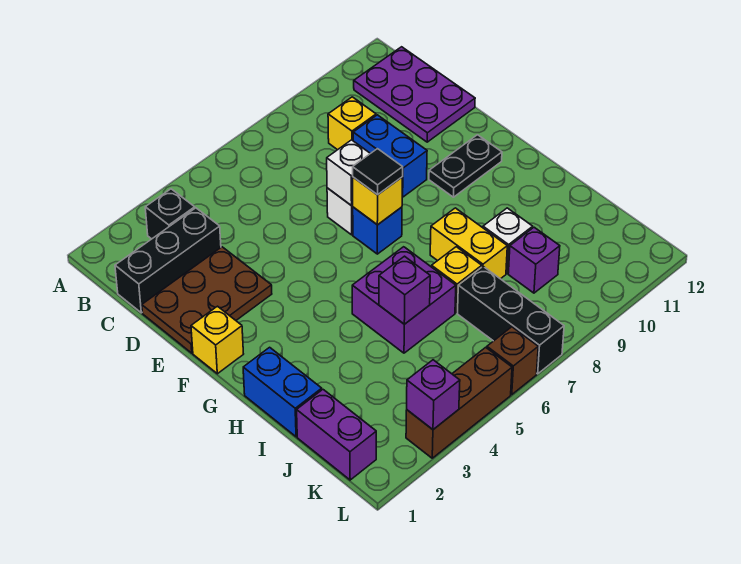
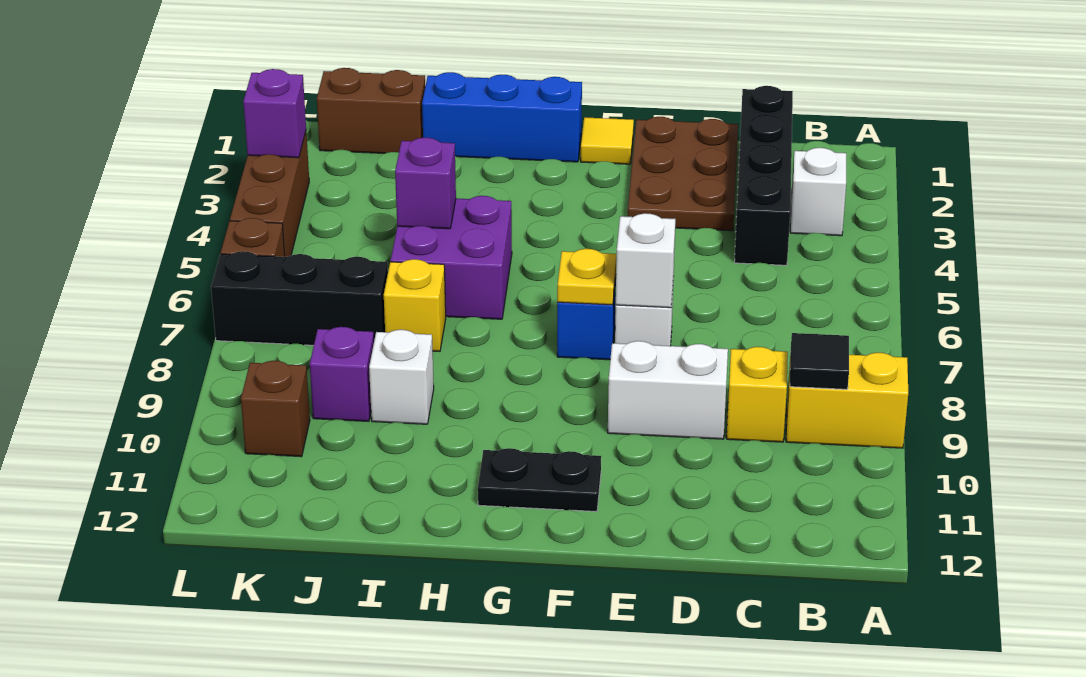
black brick B3 level 1 -> white brick B3 level 1
purple plate B11:D12 level 1 -> none
black brick C1:C3 level 1 -> black brick C1:C4 level 1
blue brick D9:E9 level 1 -> white brick D9:E9 level 1
yellow brick F1 level 1 -> yellow tile F1 level 1
yellow brick F7 level 2 -> yellow plate F7 level 2
black tile F7 level 3 -> black tile B9 level 2
black plate F10:F11 level 1 -> black plate F11:G11 level 1
blue brick H1:I1 level 1 -> blue brick G1:I1 level 1
yellow brick H8:I8 level 1 -> yellow brick A9:B9 level 1
purple brick J1:K1 level 1 -> brown brick J1:K1 level 1
none -> brown brick K10 level 1

